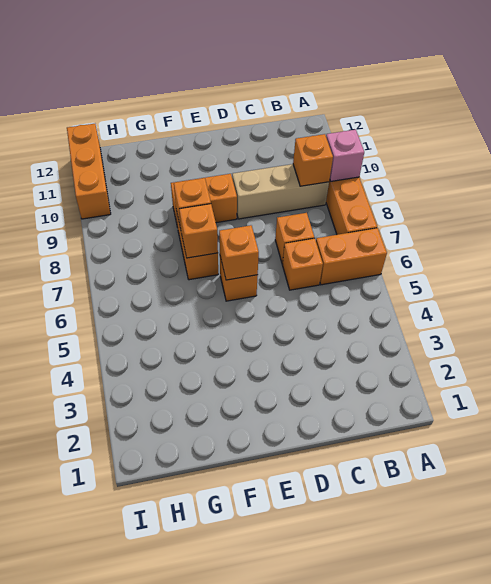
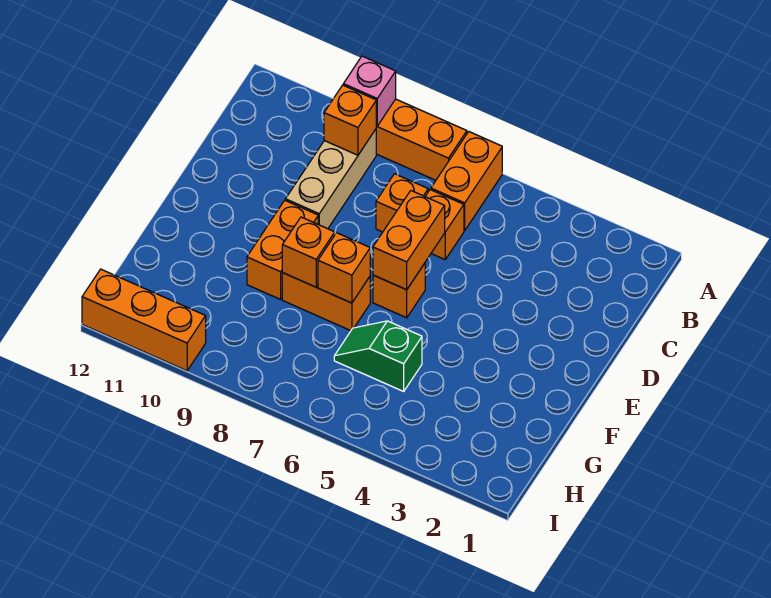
orange brick E6 level 2 -> orange brick D6:E6 level 2
none -> green slope G5:G6 level 1 top 5

